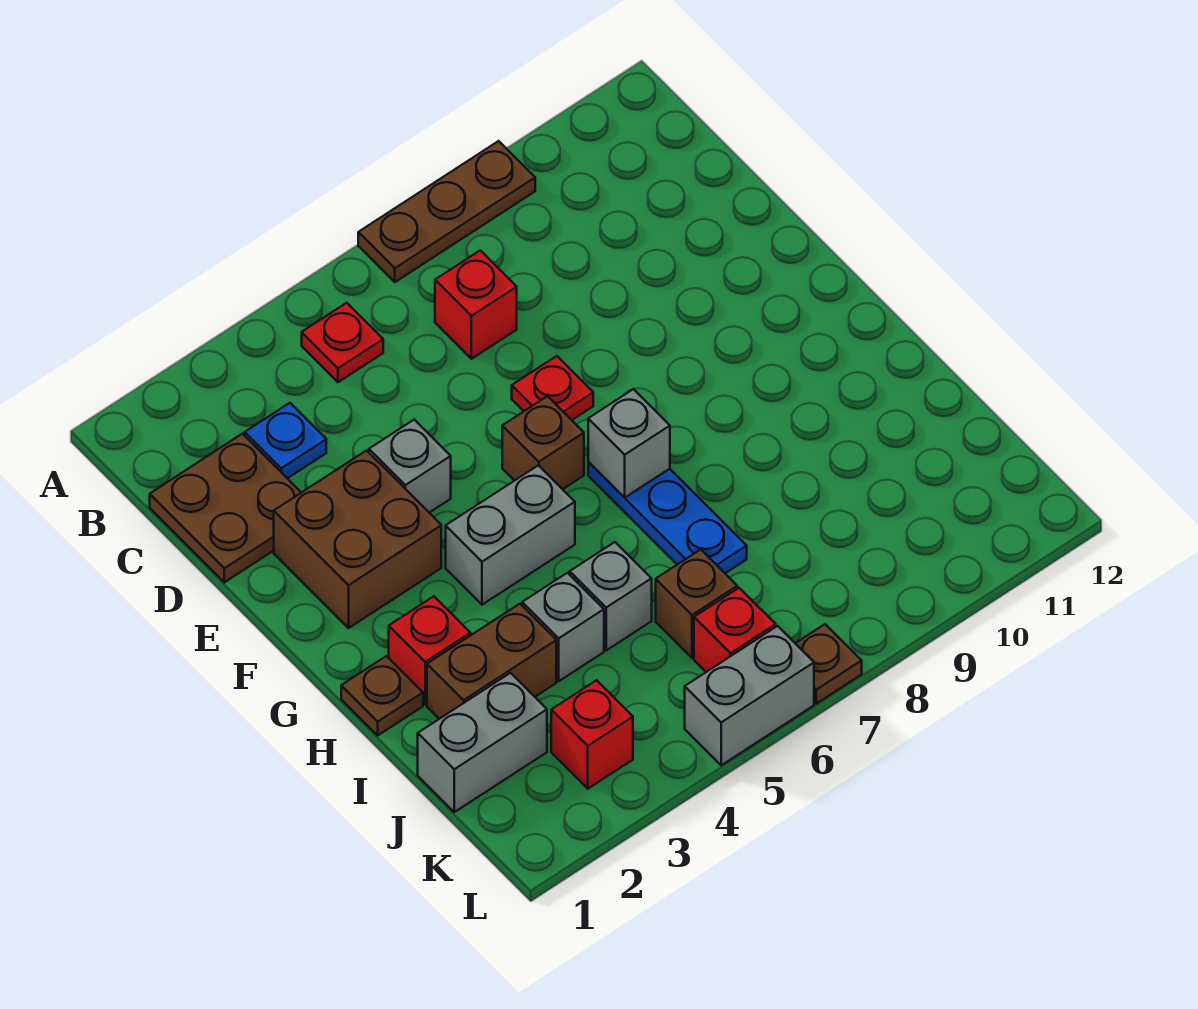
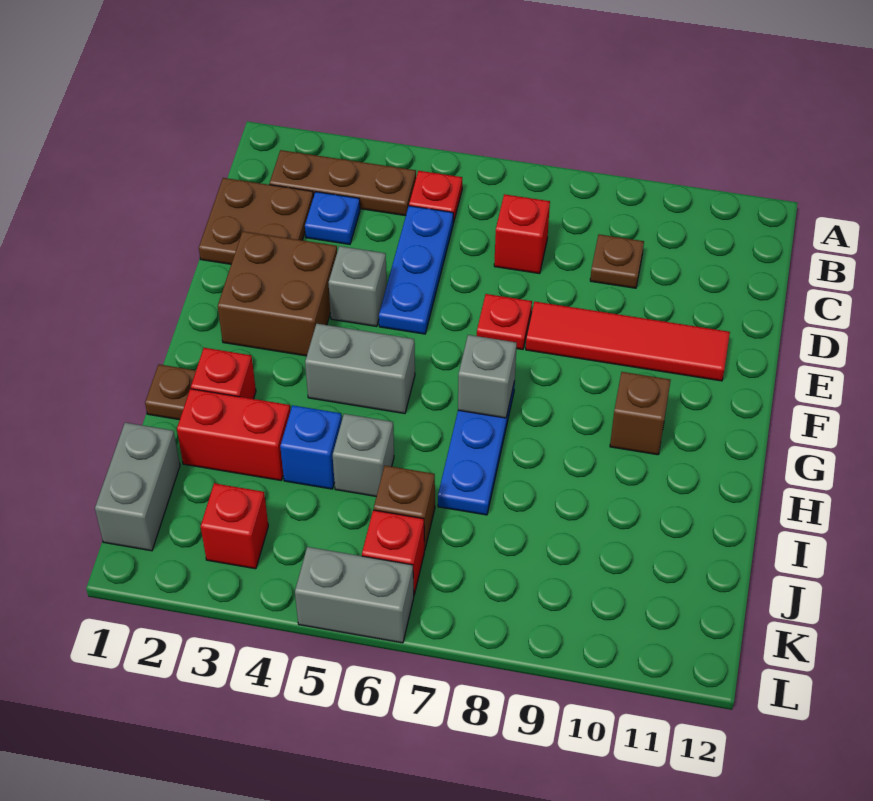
brown plate A7:A9 level 1 -> brown plate B2:B4 level 1
none -> blue plate C5:E5 level 1
none -> red tile E8:E11 level 1
brown brick F6 level 1 -> brown brick G10 level 1
brown brick I2:I3 level 1 -> red brick I2:I3 level 1
grey brick I4 level 1 -> blue brick I4 level 1
grey brick J1:J2 level 1 -> grey brick J1:K1 level 1
brown plate L7 level 1 -> brown plate C9 level 1

